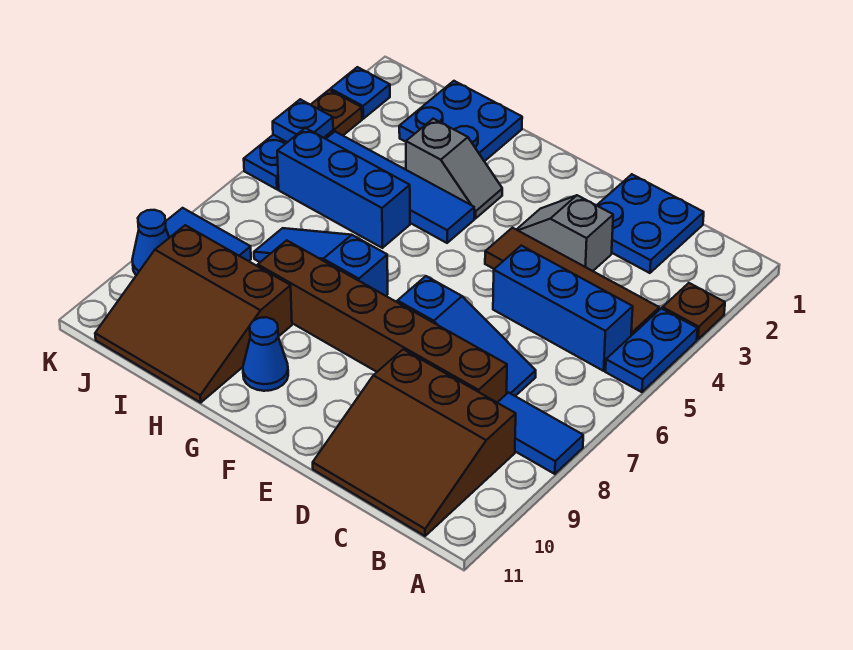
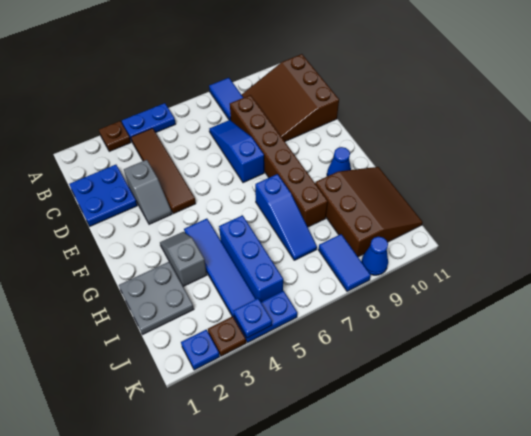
blue brick B5:D5 level 1 -> none
brown slope B9:D11 level 1 top 9 -> brown slope B9:D11 level 1 top 11
blue plate H1:I2 level 1 -> grey plate H1:I2 level 1

